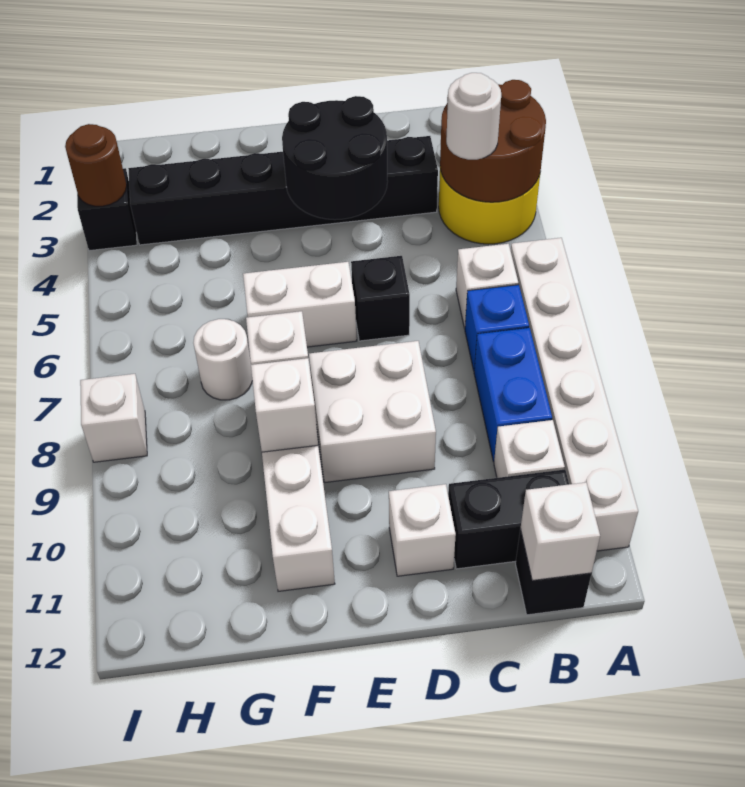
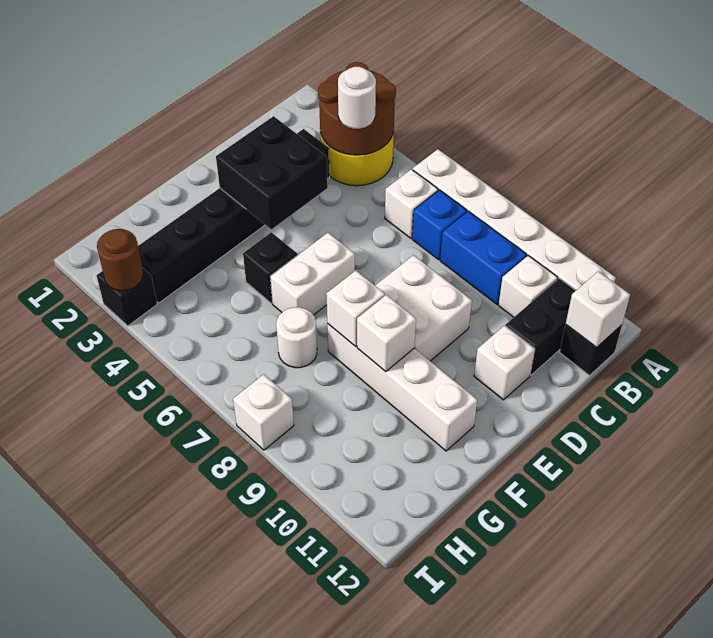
black round brick D3:E4 level 2 -> black brick D3:E4 level 2
black brick D6 level 1 -> black brick F5 level 1

